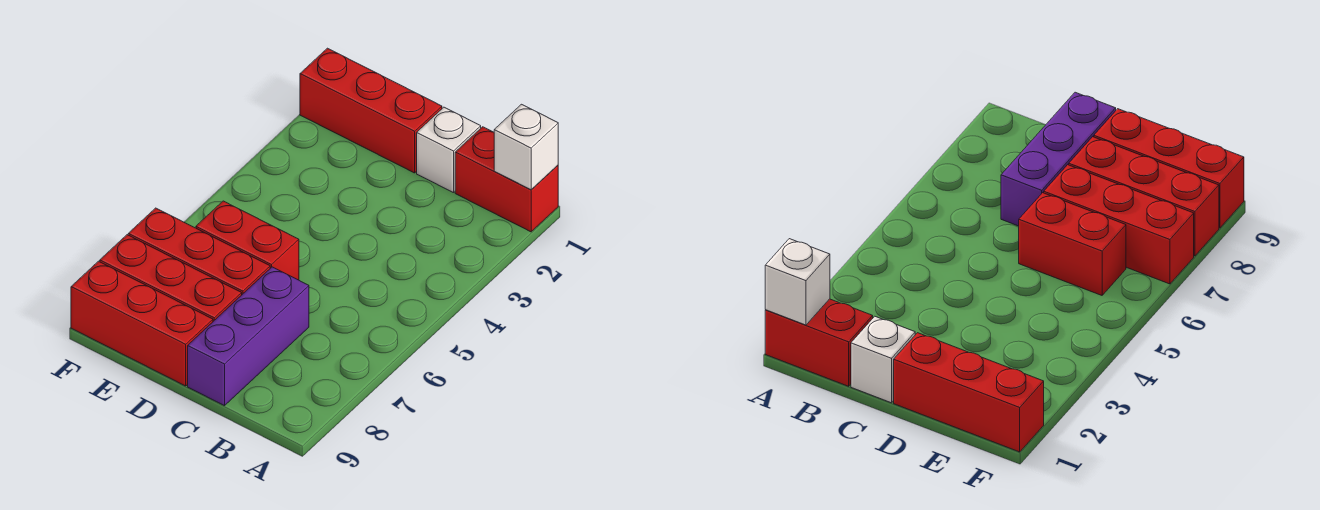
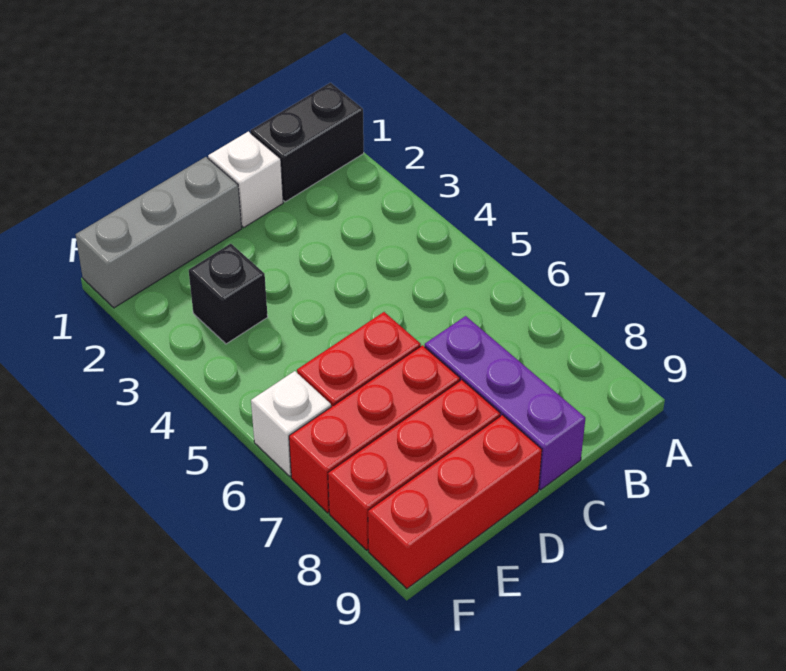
red brick A1:B1 level 1 -> black brick A1:B1 level 1
white brick A1 level 2 -> white brick F6 level 1
red brick D1:F1 level 1 -> grey brick D1:F1 level 1
none -> black brick E3 level 1

